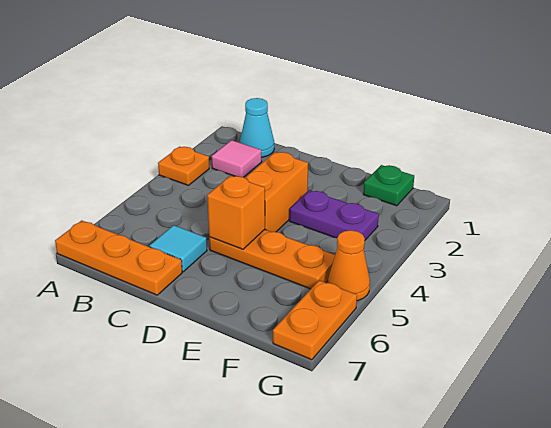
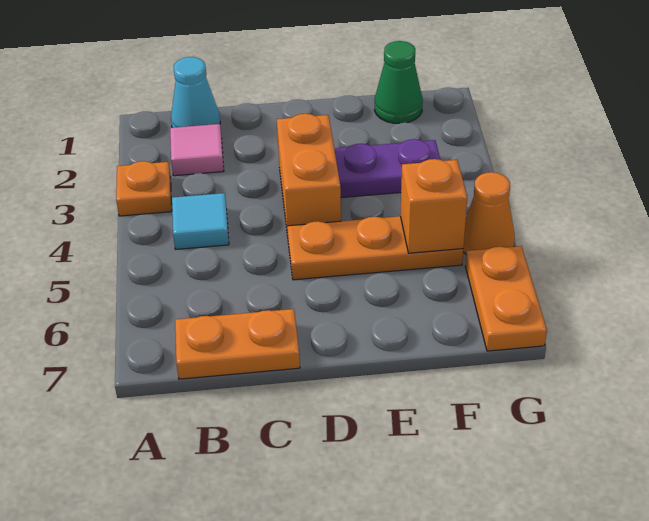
orange plate A7:C7 level 1 -> orange plate B7:C7 level 1
cyan tile C6 level 1 -> cyan tile B4 level 1
orange brick D5 level 2 -> orange brick F5 level 2
green plate F1 level 1 -> green cone F1 level 1

